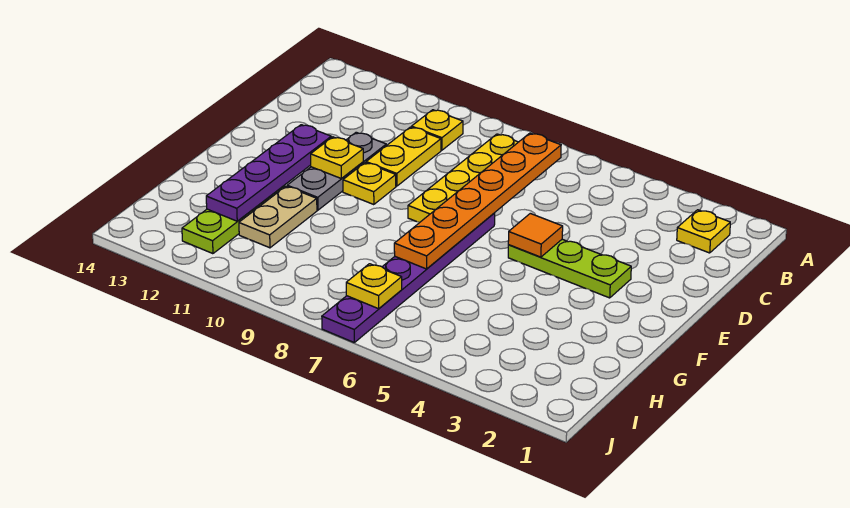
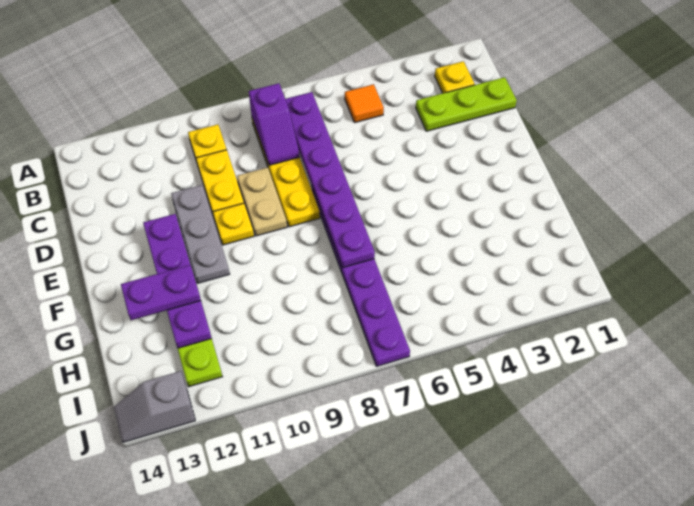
orange plate B7:G7 level 2 -> purple plate B7:G7 level 2
none -> purple slope B8:C8 level 2 top B
lime plate E3:E5 level 1 -> lime plate C1:C3 level 1
orange tile E5 level 2 -> orange tile B5 level 1
yellow plate E11 level 2 -> none
tan plate G11:H11 level 1 -> tan plate D9:E9 level 1
none -> purple plate G12:G13 level 3
yellow plate I7 level 2 -> none
none -> grey slope J13:J14 level 1 top 13

